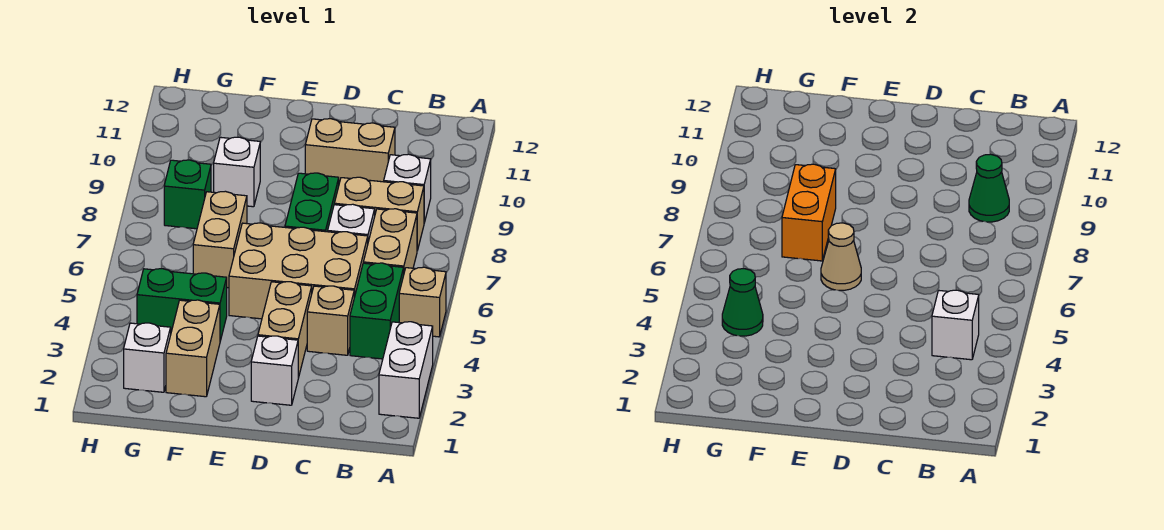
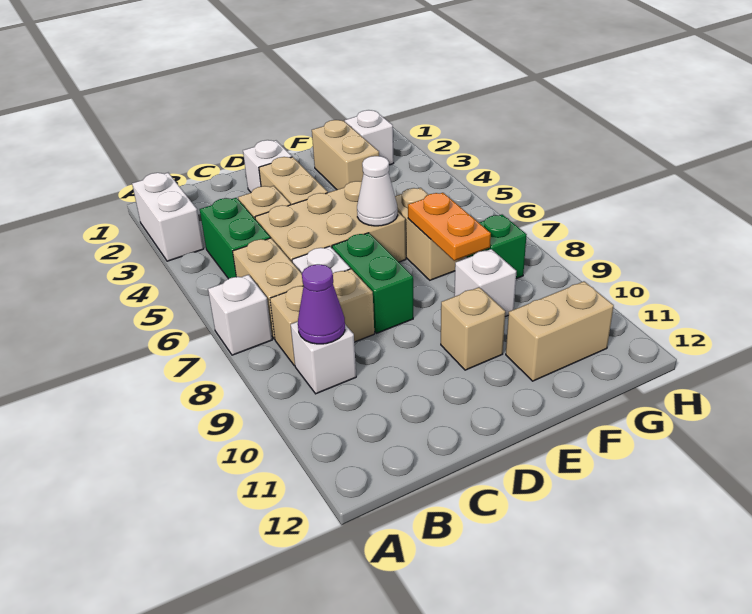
tan brick A5 level 1 -> tan brick E10 level 1
white brick B4 level 2 -> white brick A7 level 1
green cone B9 level 2 -> purple cone B9 level 2
tan brick C10:D10 level 1 -> tan brick F11:G11 level 1
tan cone E6 level 2 -> white cone E6 level 2
green brick F4:G4 level 1 -> none
orange brick F7:F8 level 2 -> orange plate F7:F8 level 2
green cone G4 level 2 -> none

